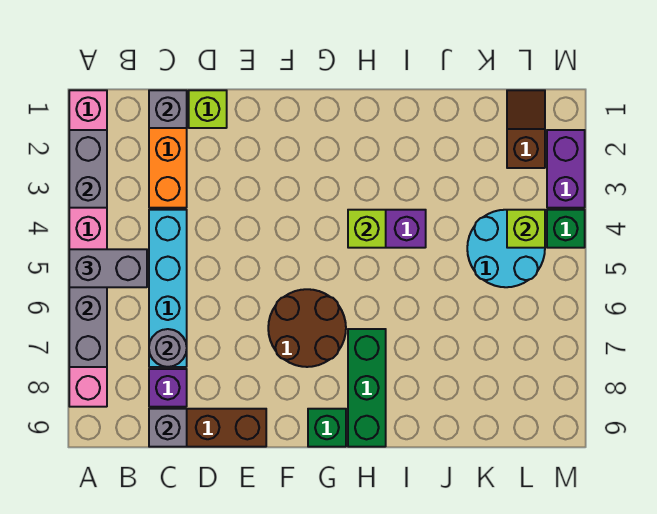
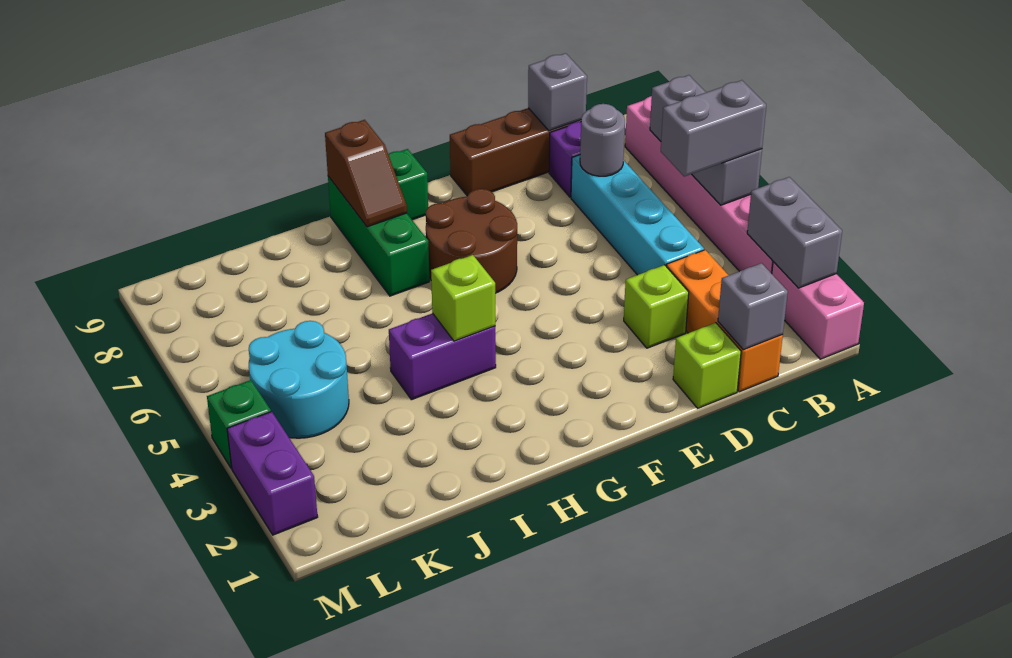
brown slope L1:L2 level 1 top 2 -> brown slope H8:H9 level 2 top 9
lime brick L4 level 2 -> lime brick D3 level 1

